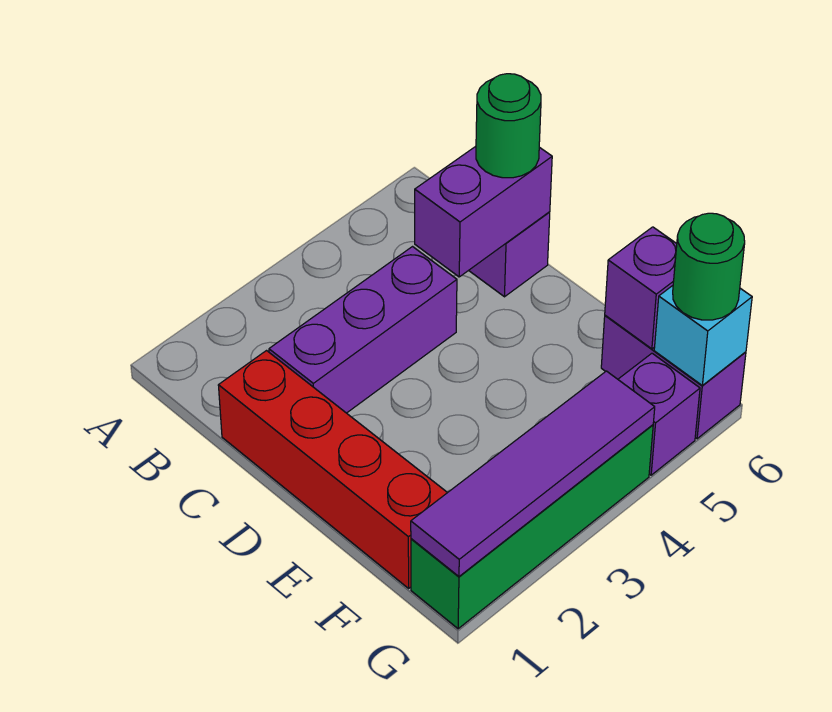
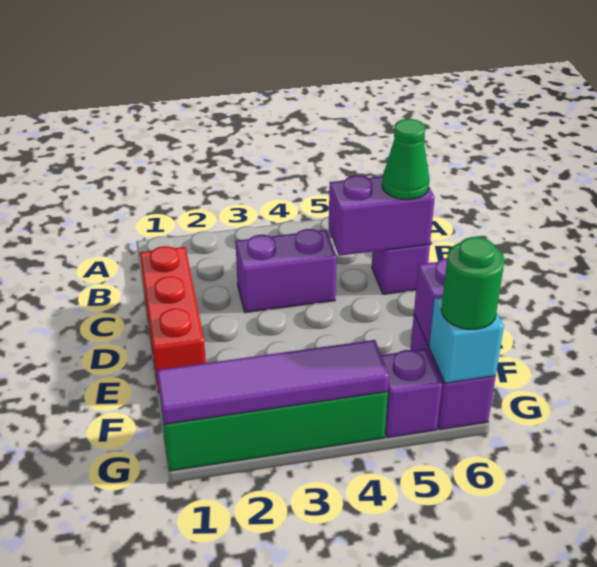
red brick C1:F1 level 1 -> red brick C1:E1 level 1
purple brick C2:C4 level 1 -> purple brick C3:C4 level 1
green round brick C6 level 3 -> green cone C6 level 3

